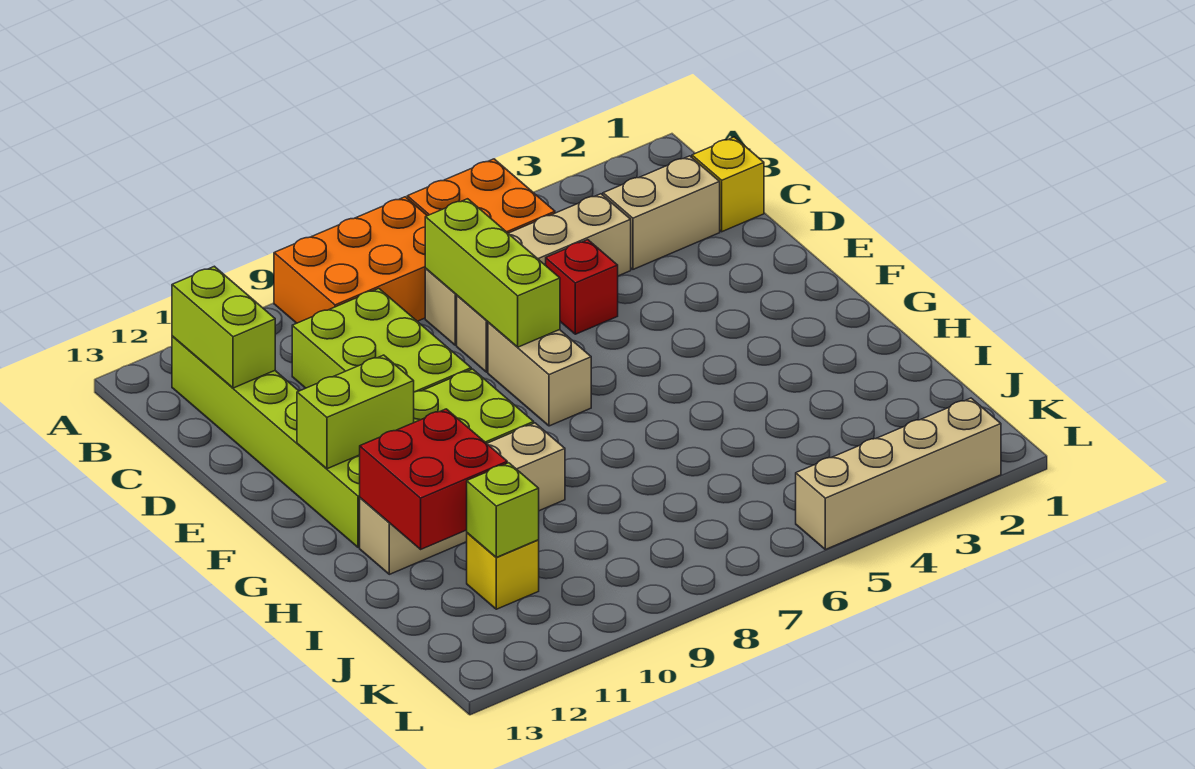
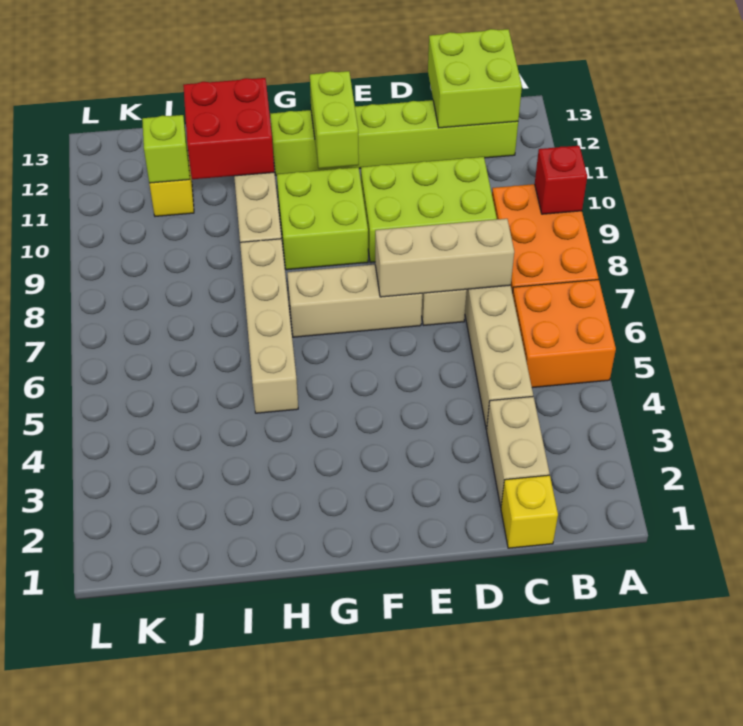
lime brick B12:C12 level 2 -> lime brick B12:C13 level 2
lime brick C7:E7 level 2 -> tan brick C7:E7 level 2
red brick D5 level 1 -> red brick A9 level 2
tan brick E7:F7 level 1 -> tan brick E7:G7 level 1
tan brick L2:L5 level 1 -> tan brick H5:H8 level 1

